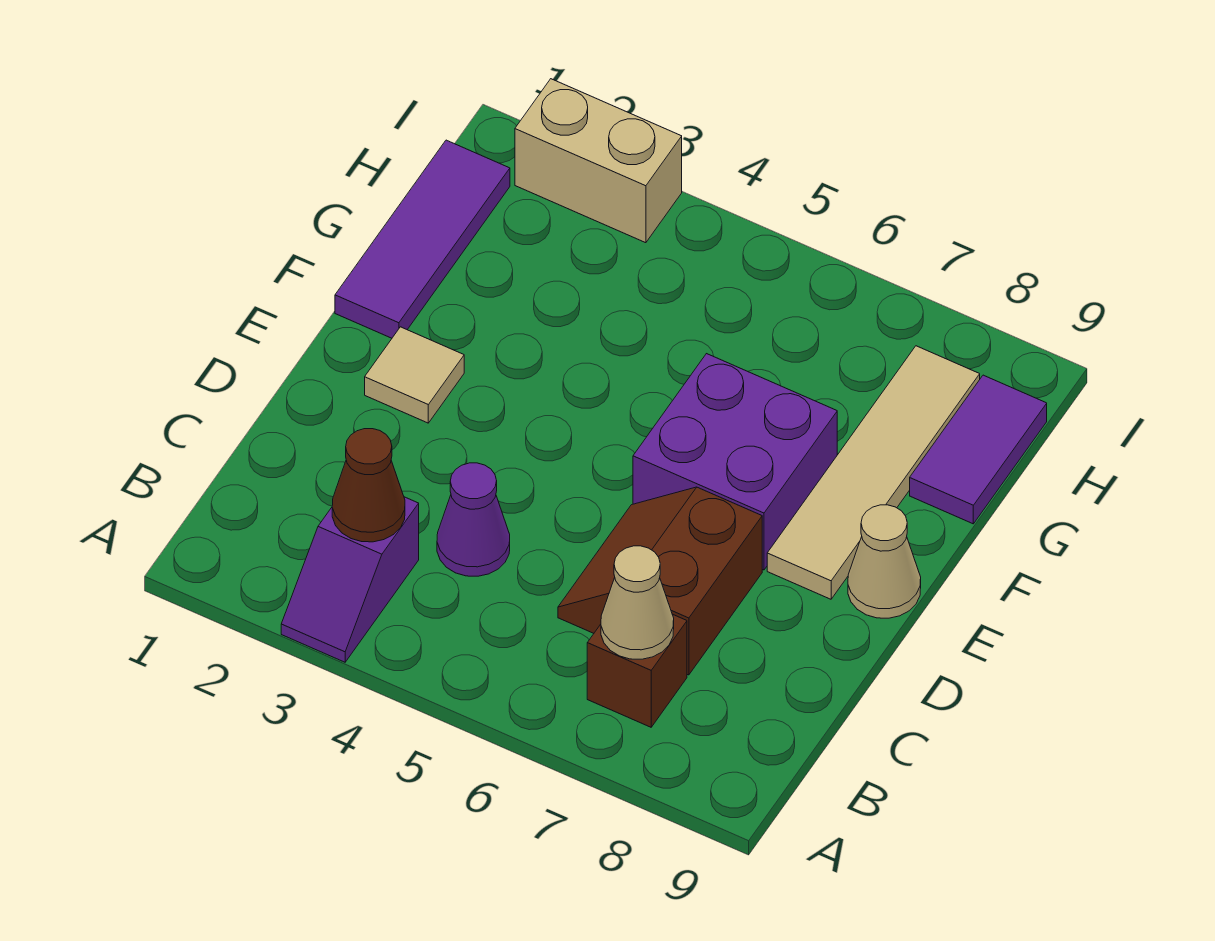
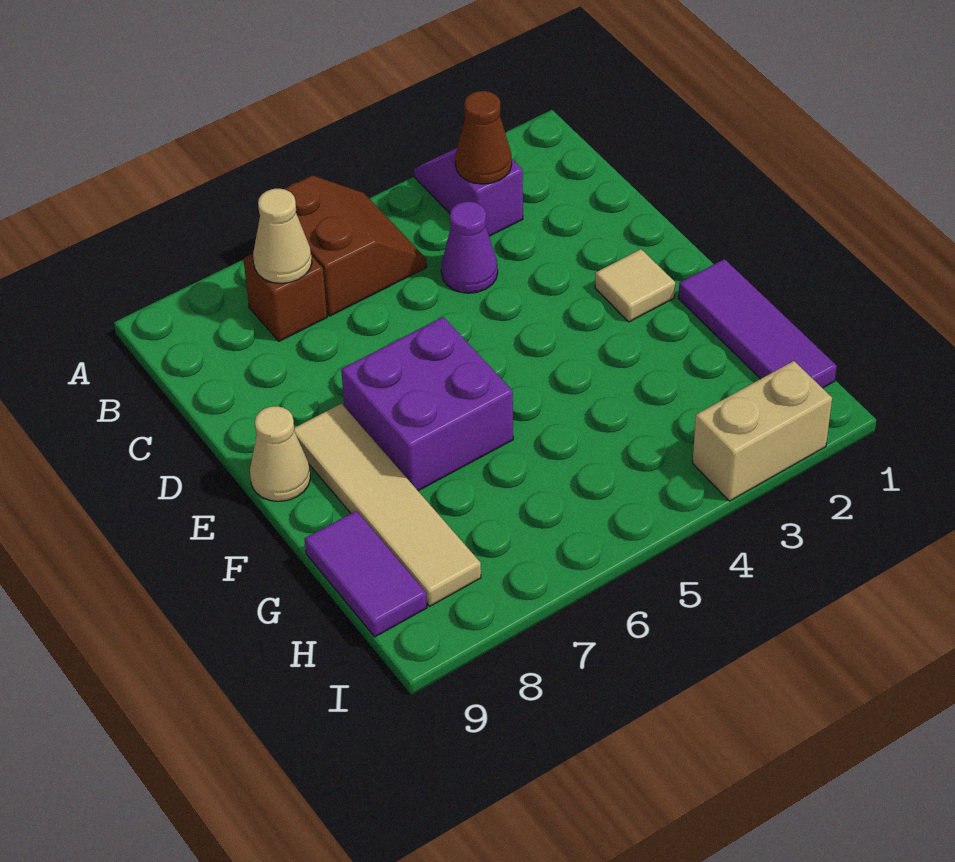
brown slope C6:D7 level 1 top 7 -> brown slope A5:B6 level 1 top 6

